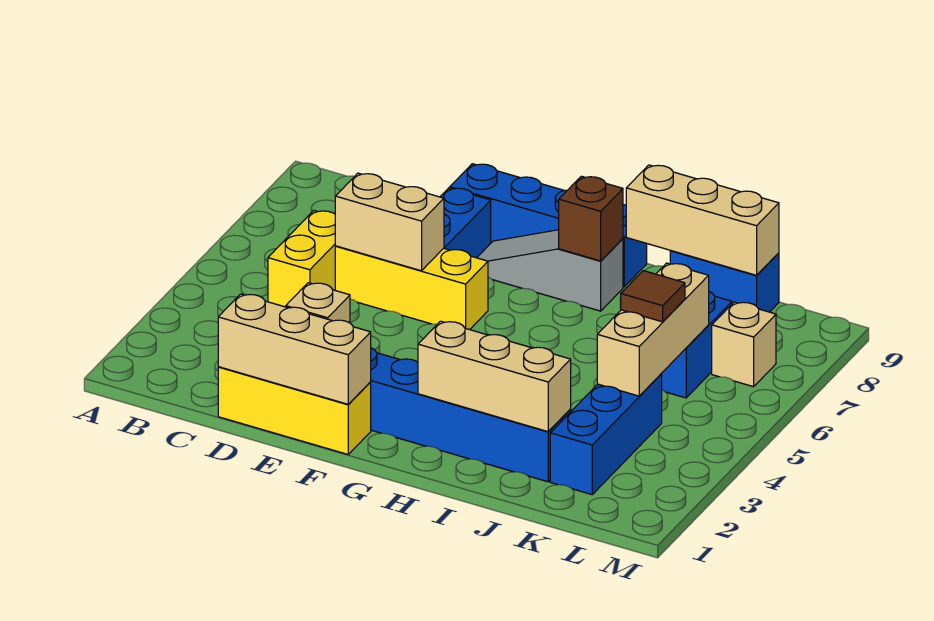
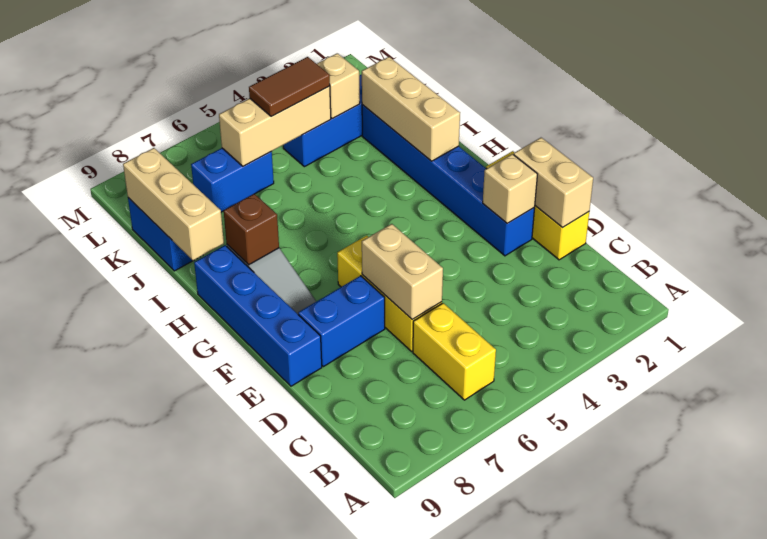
yellow brick C5:C6 level 1 -> yellow brick B6:C6 level 1
tan brick D1:F1 level 2 -> tan brick D1:E1 level 2
brown tile K5 level 3 -> brown tile K4:K5 level 3
tan brick L7 level 1 -> tan brick K3 level 2

